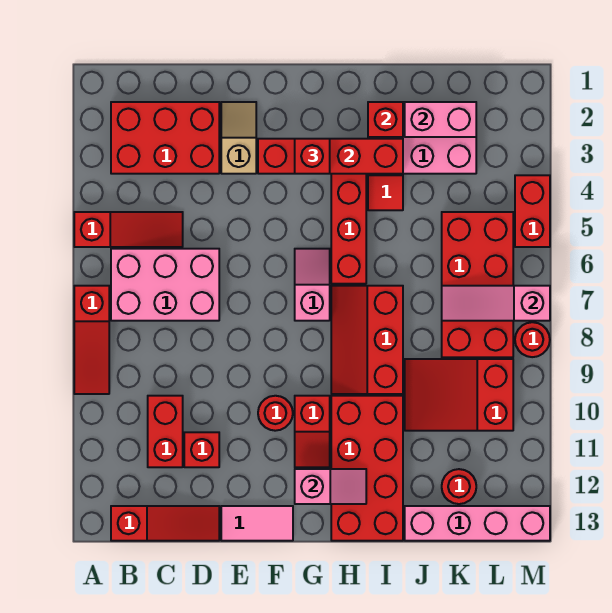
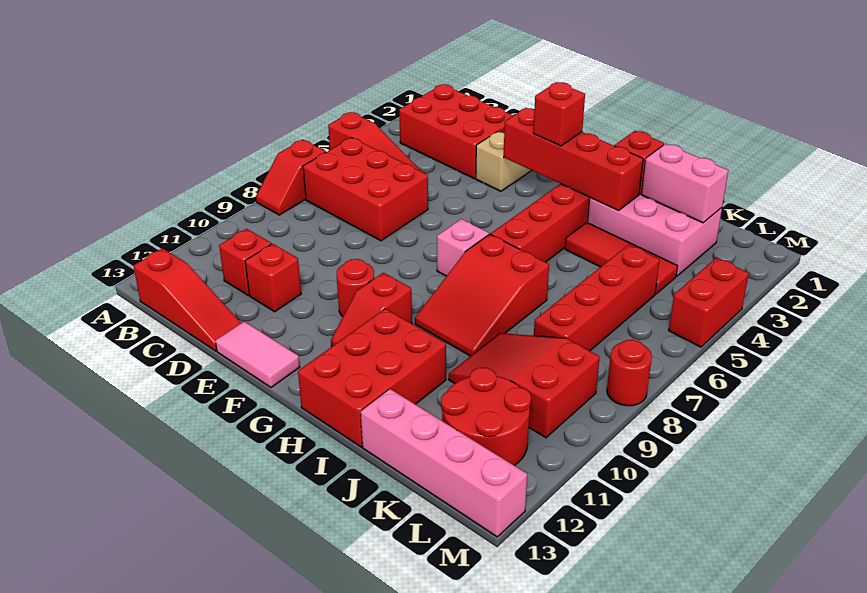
red slope A7:A9 level 1 top 7 -> red slope A7:A8 level 1 top 7
pink brick B6:D7 level 1 -> red brick B6:D7 level 1
red brick C10:C11 level 1 -> red brick C11 level 1
pink slope G12:H12 level 2 top G -> none
red slope H7:I9 level 1 top I -> red slope H7:I9 level 1 top 7
red brick H10:I13 level 1 -> red brick H11:I13 level 1
red tile I4 level 1 -> red tile I4:K4 level 1
red brick K5:L8 level 1 -> red brick K5:K8 level 1
pink slope K7:M7 level 2 top M -> none
red round brick K12 level 1 -> red round brick K11:L12 level 1

